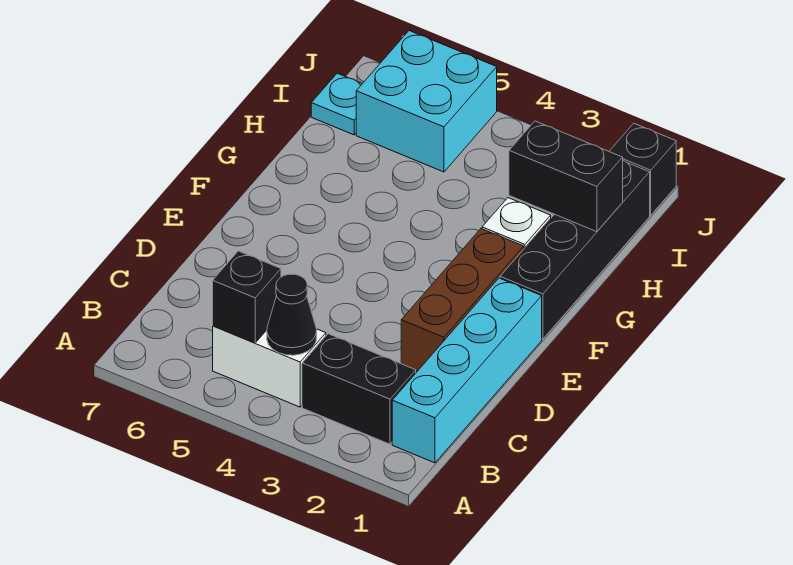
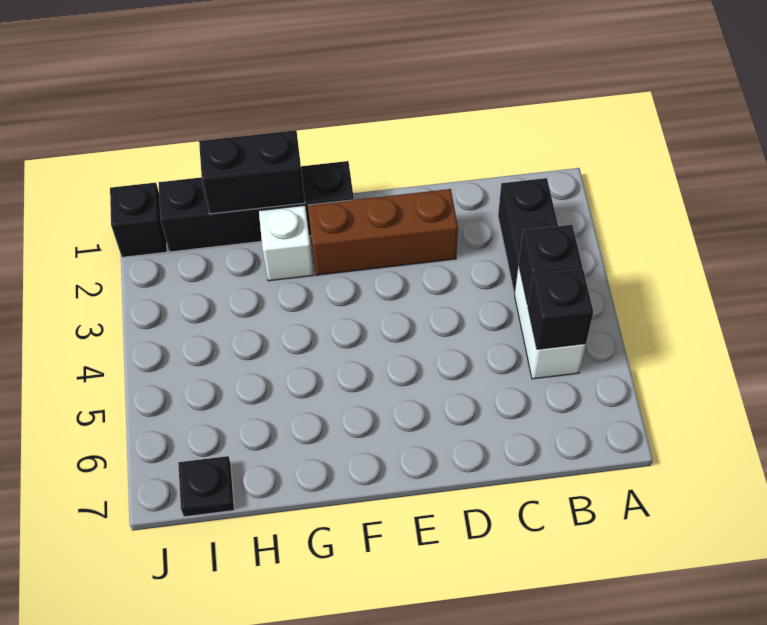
cyan brick B1:E1 level 1 -> none
black cone B4 level 2 -> black brick B4 level 2
black brick H1:H2 level 2 -> black brick G1:H1 level 2
cyan brick I5:J6 level 1 -> none
cyan plate I7 level 1 -> black plate I7 level 1

